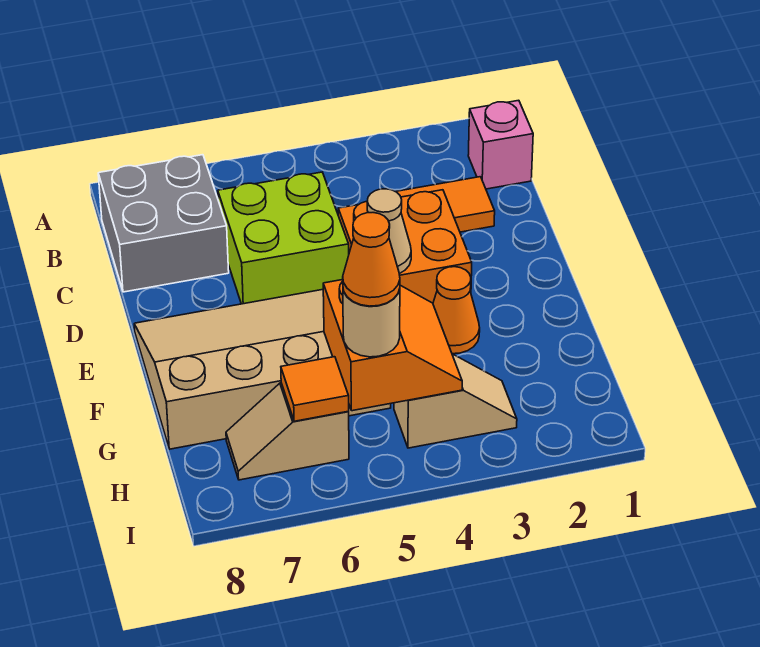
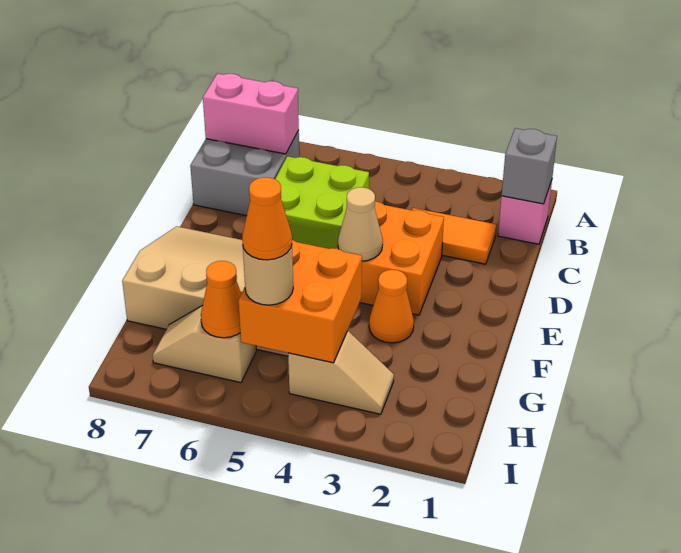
none -> grey brick B1 level 2
none -> pink brick B7:B8 level 2
orange slope G4:H5 level 2 top 5 -> orange brick G4:H5 level 2
orange tile H6 level 2 -> orange cone H6 level 2

